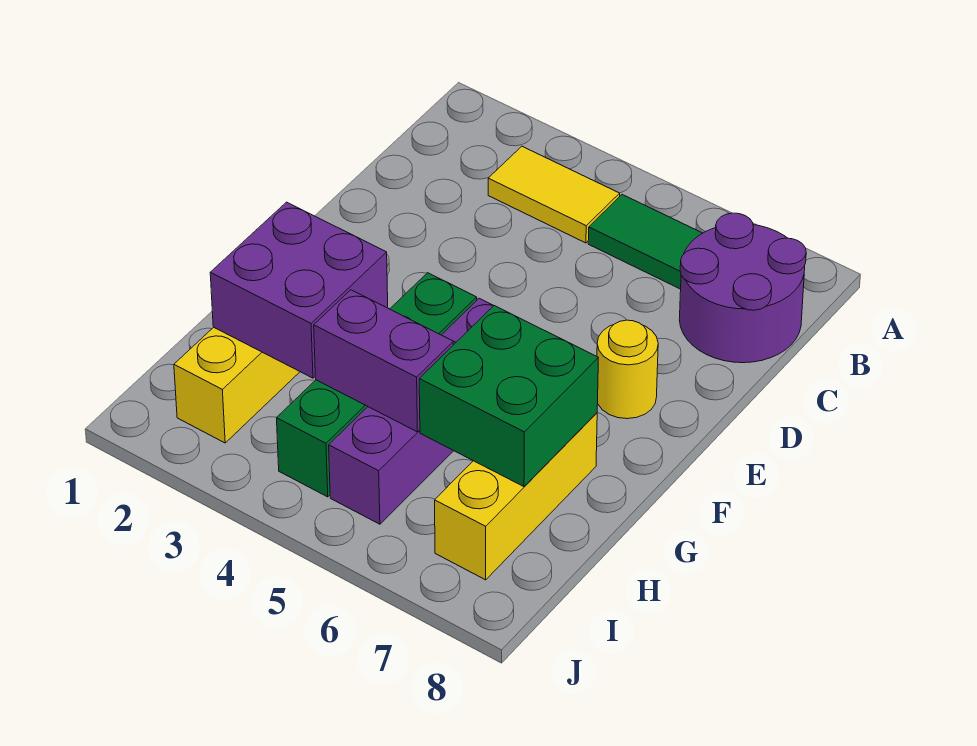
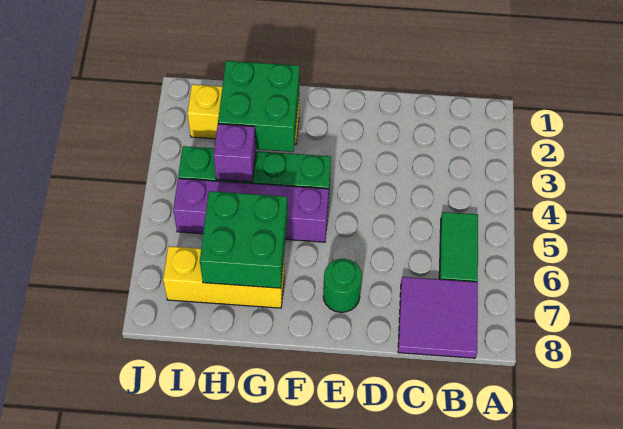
yellow tile B3:B4 level 1 -> none
purple round brick B7:C8 level 1 -> purple tile B7:C8 level 1
yellow round brick E7 level 1 -> green round brick E7 level 1
purple brick G2:H3 level 2 -> green brick G2:H3 level 2
purple brick H4:H5 level 2 -> purple brick H4 level 2

